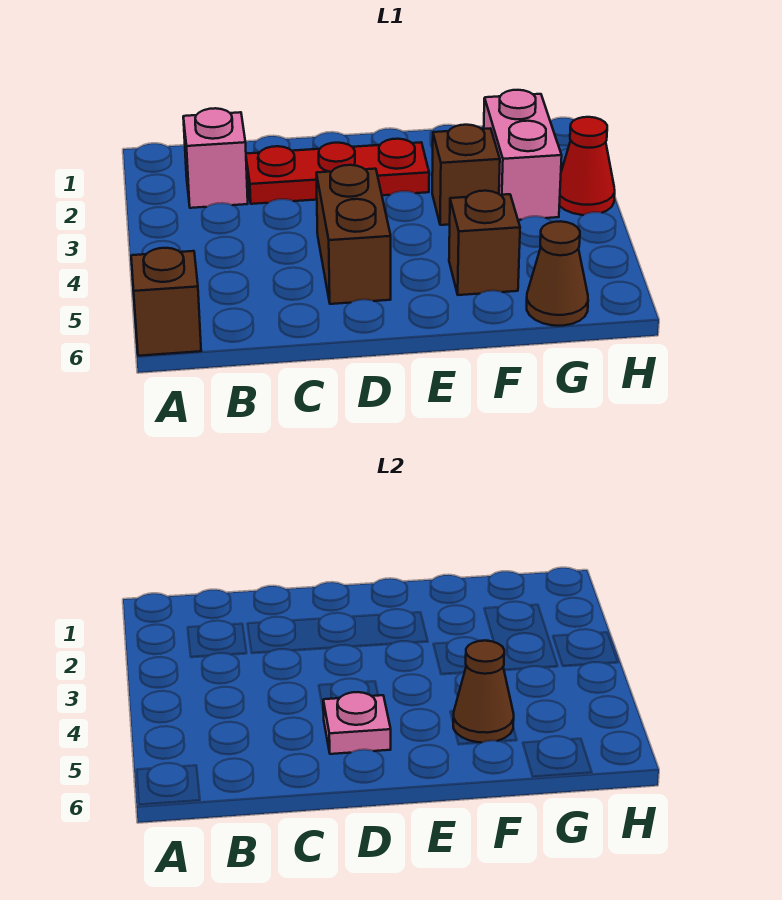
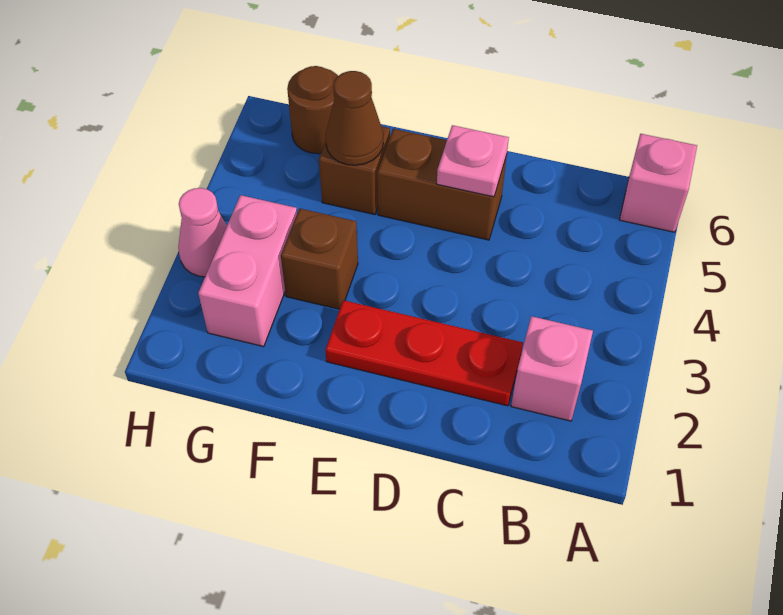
brown brick A6 level 1 -> pink brick A6 level 1
brown brick D4:D5 level 1 -> brown brick D5:E5 level 1
brown cone G6 level 1 -> brown round brick G6 level 1
red cone H3 level 1 -> pink cone H3 level 1

